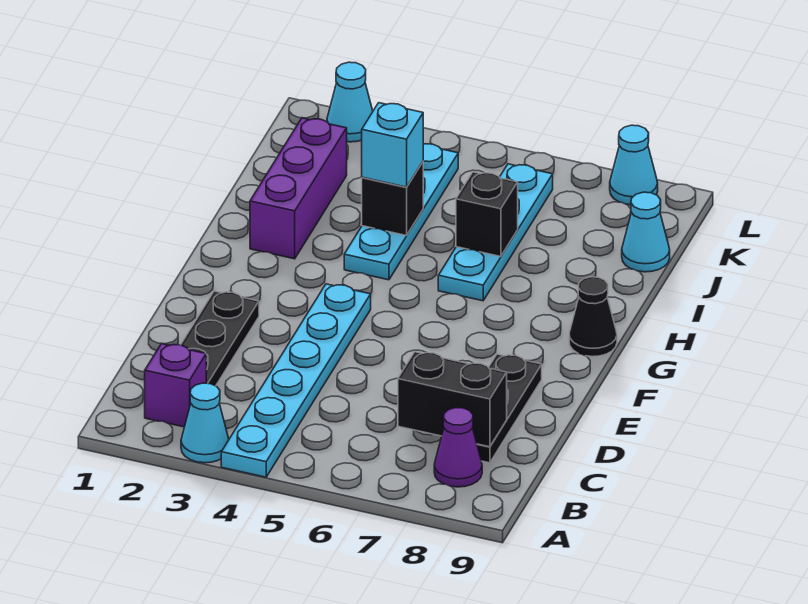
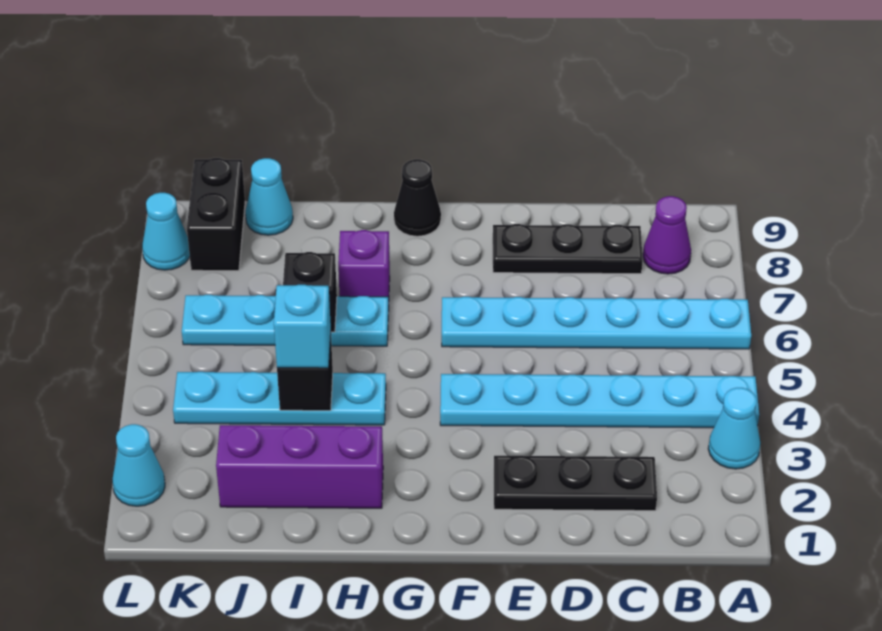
none -> cyan plate A6:F6 level 1
purple brick B2 level 1 -> purple brick H7 level 1
black brick C7:C8 level 2 -> black brick K8:K9 level 1

